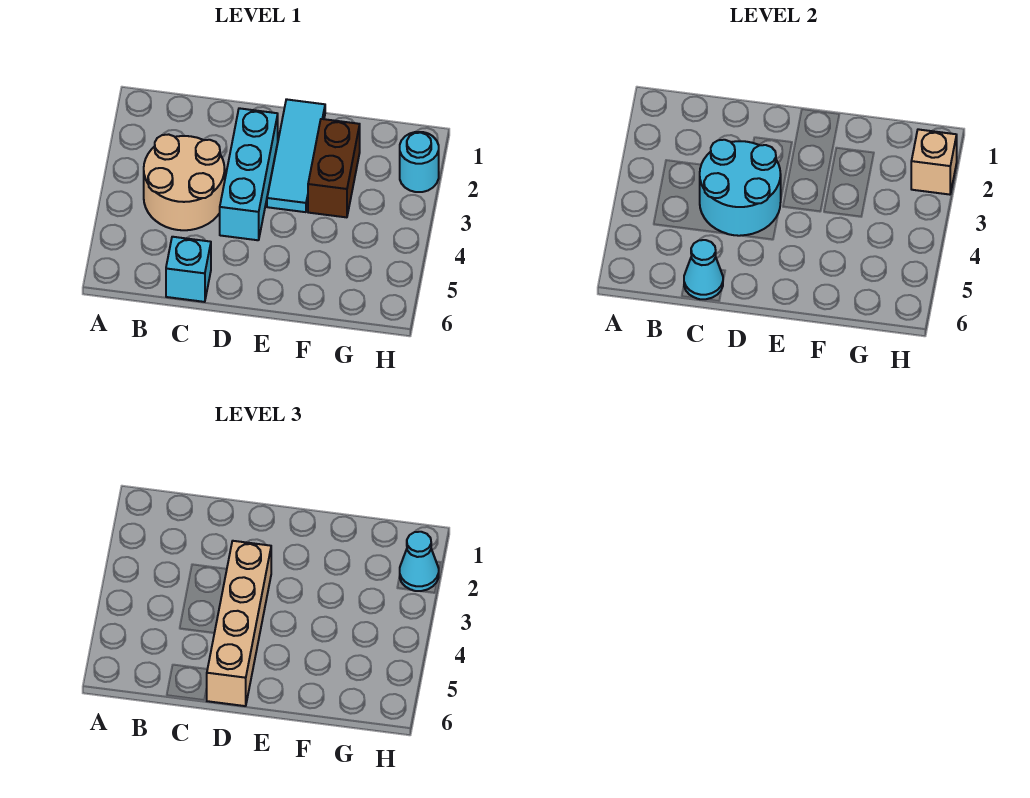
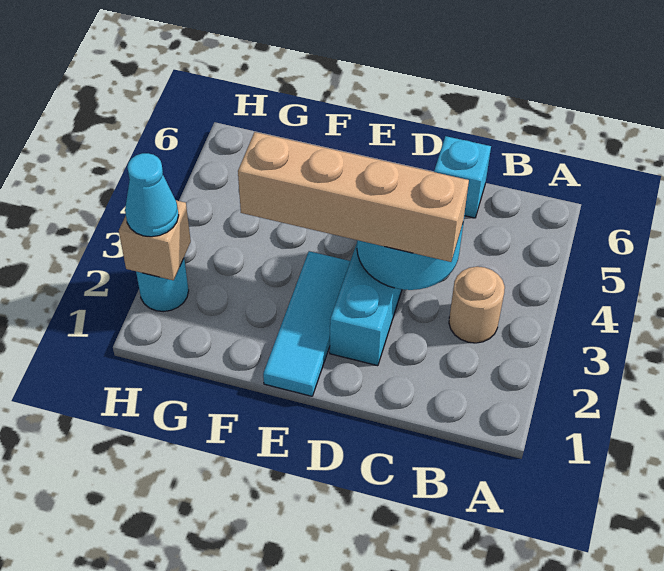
tan round brick B3:C4 level 1 -> tan round brick B3 level 1
cyan cone C6 level 2 -> none
tan brick D3:D6 level 3 -> tan brick C3:F3 level 3
brown brick F2:F3 level 1 -> none

